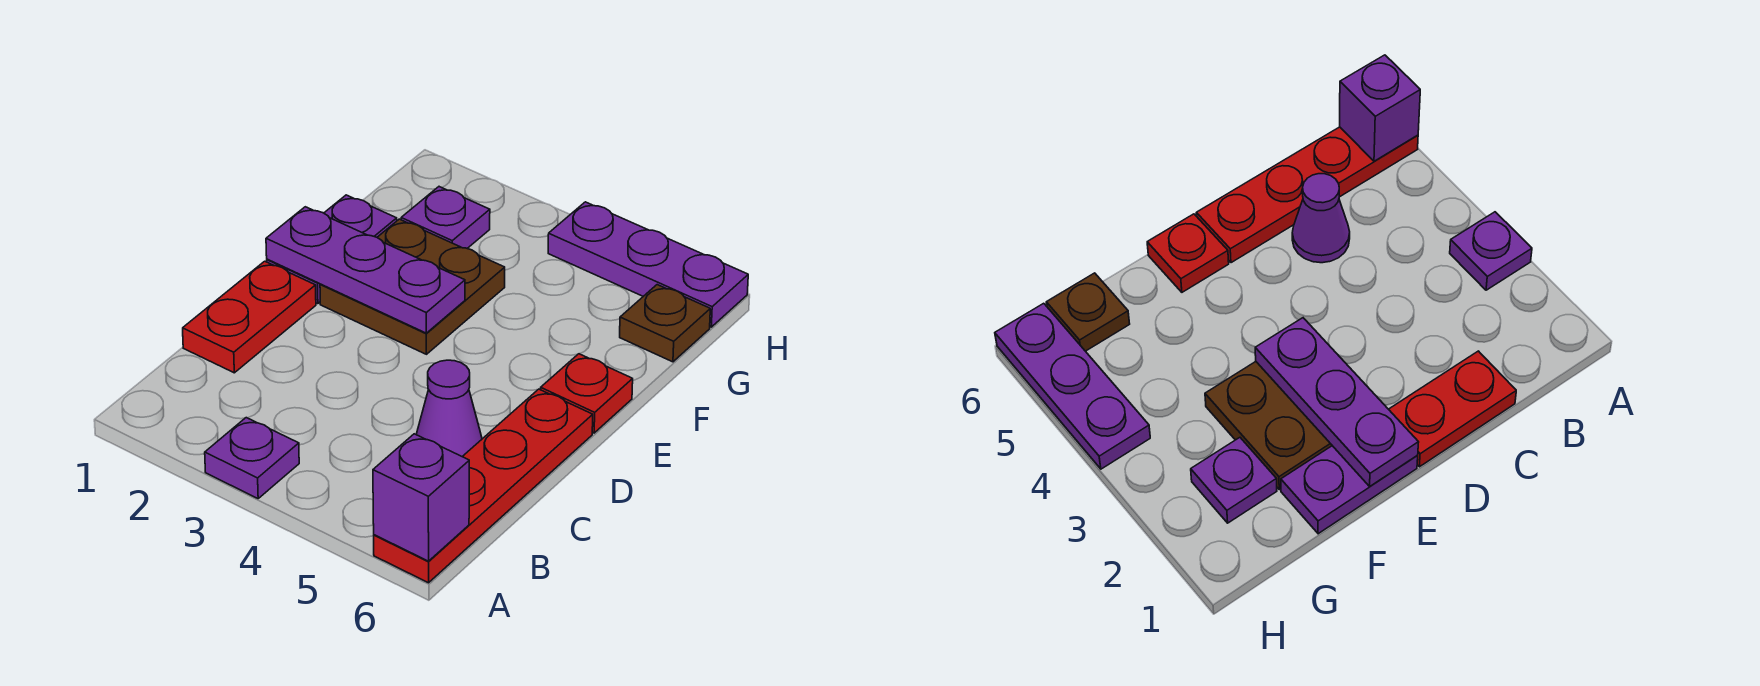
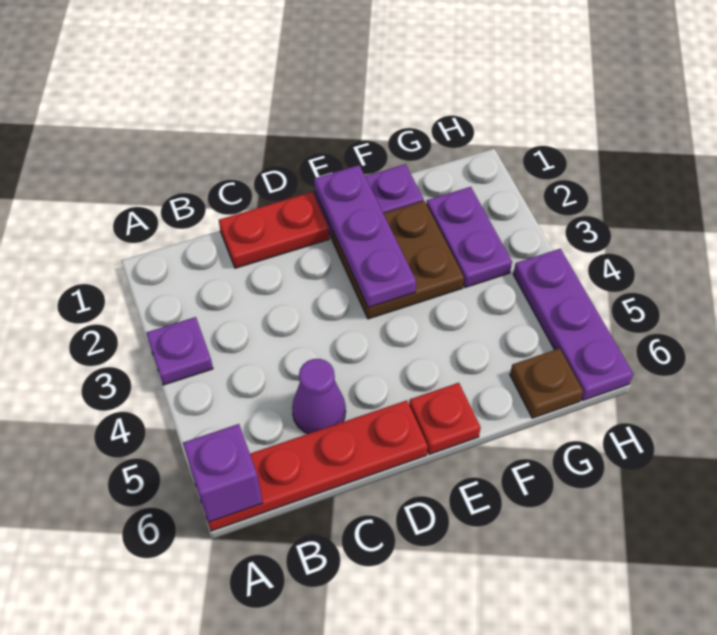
purple plate G2 level 1 -> purple plate G2:G3 level 1

